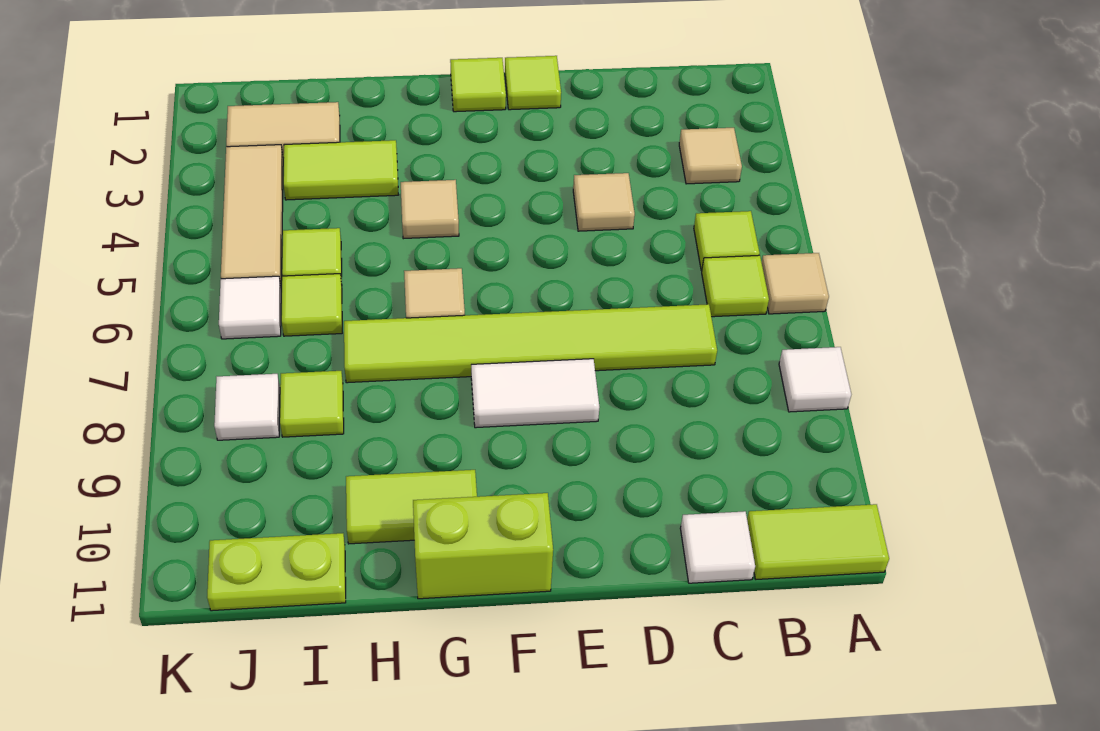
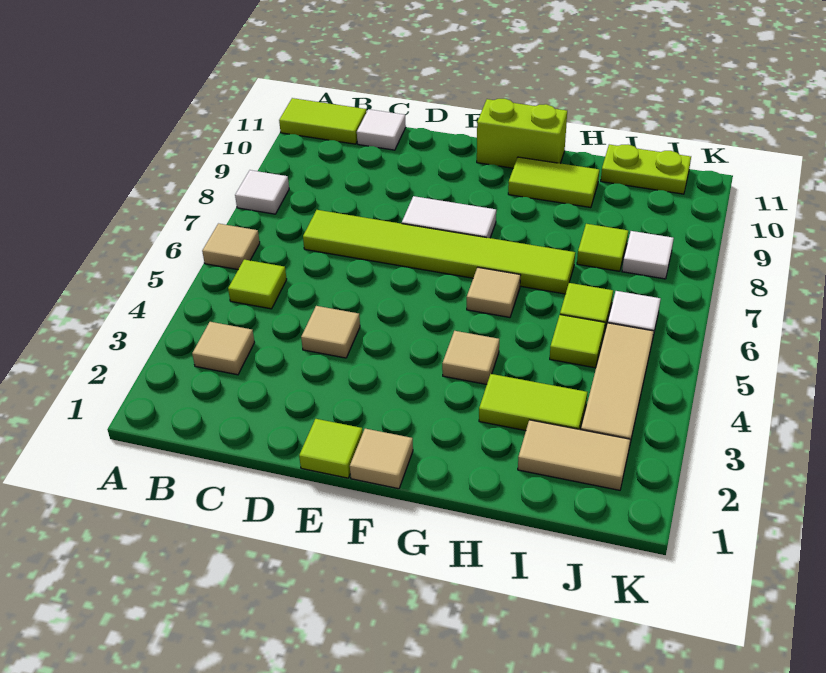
lime tile B6 level 1 -> none
lime tile F1 level 1 -> tan tile F1 level 1

